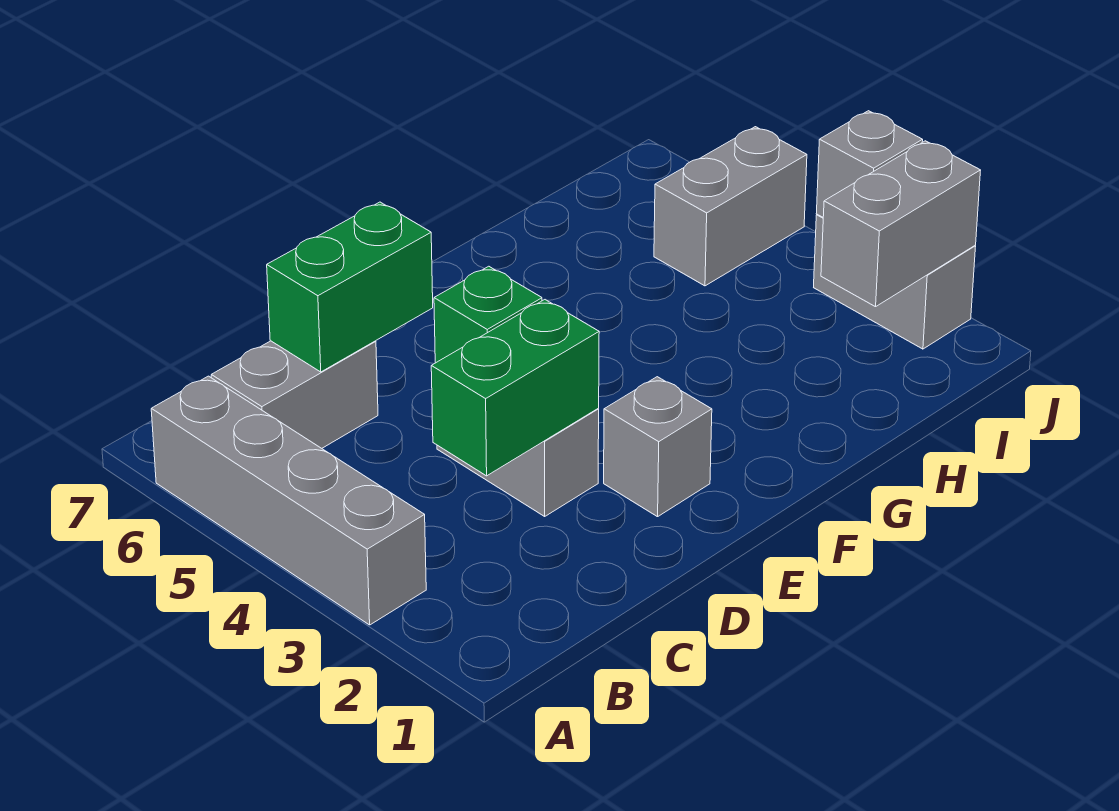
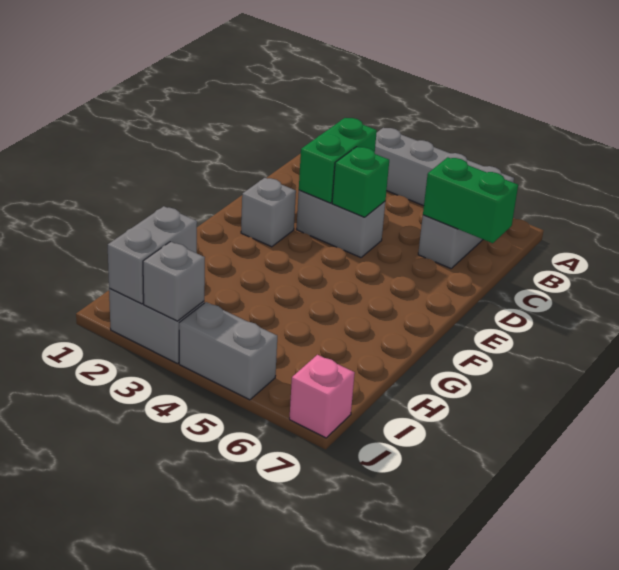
green brick C6:D6 level 2 -> green brick C6:C7 level 2
grey brick I5:J5 level 1 -> grey brick J4:J5 level 1
none -> pink brick J7 level 1

